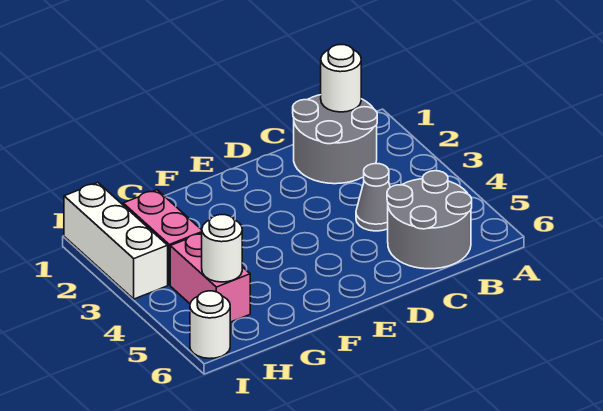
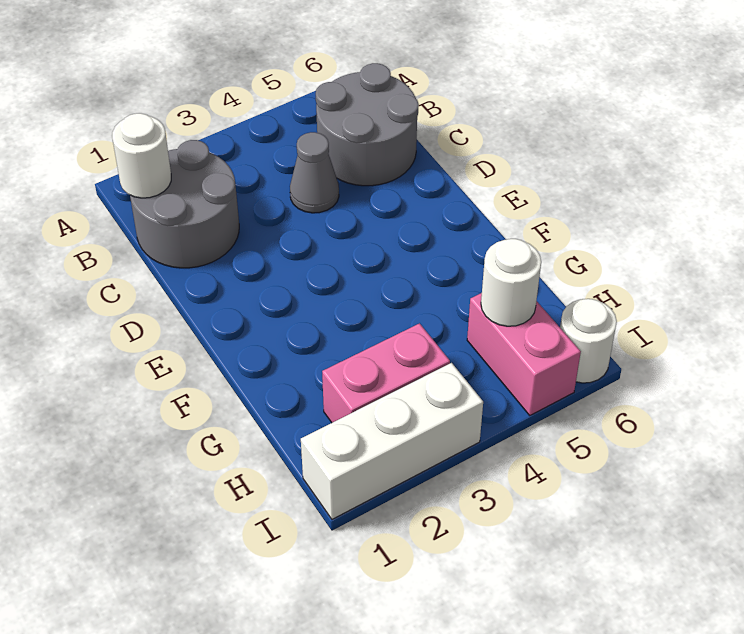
pink brick H4:H5 level 1 -> pink brick H5:I5 level 1

